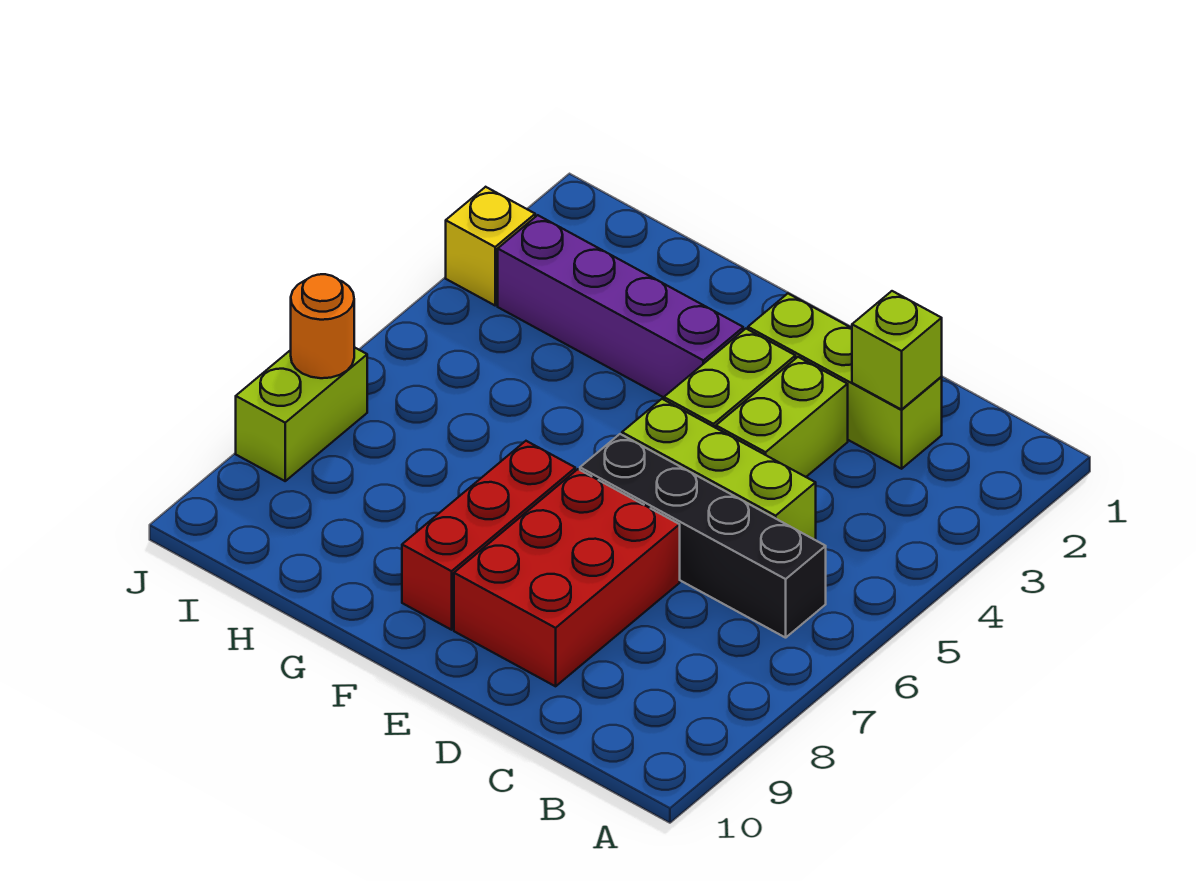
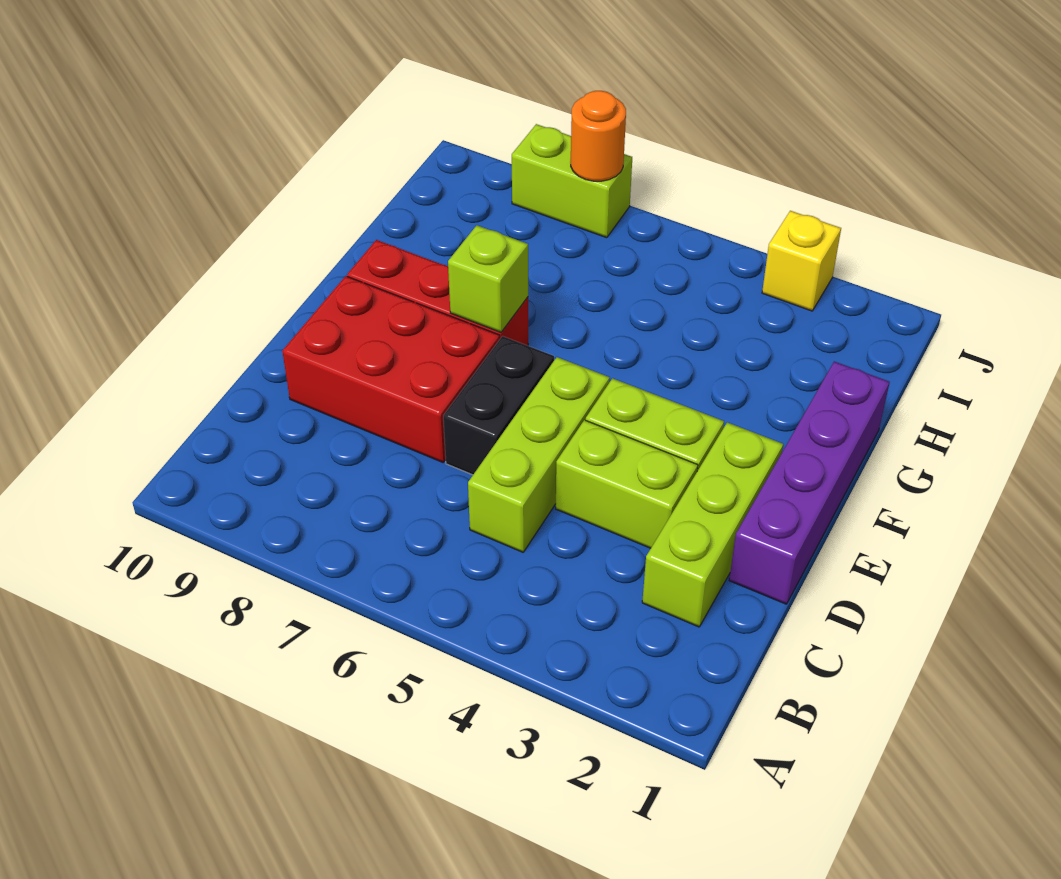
black brick B6:E6 level 1 -> black brick D6:E6 level 1
lime brick C2 level 2 -> lime brick F7 level 2
purple brick F3:I3 level 1 -> purple brick D1:G1 level 1

